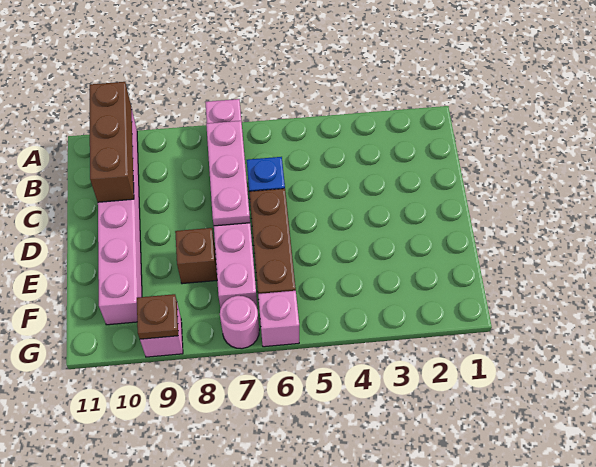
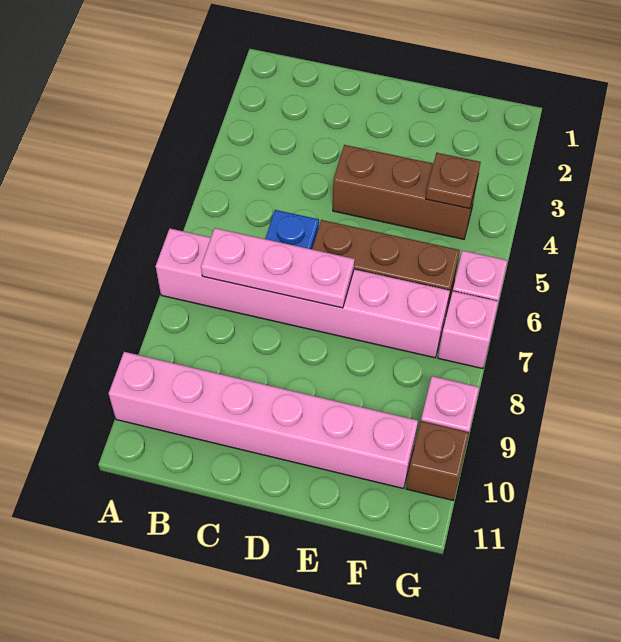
brown brick A10:C10 level 2 -> brown brick D4:F4 level 1
brown brick E8 level 1 -> brown brick G10 level 1
pink round brick G7 level 1 -> pink brick G7 level 1
brown plate G9 level 2 -> brown plate F4 level 2

